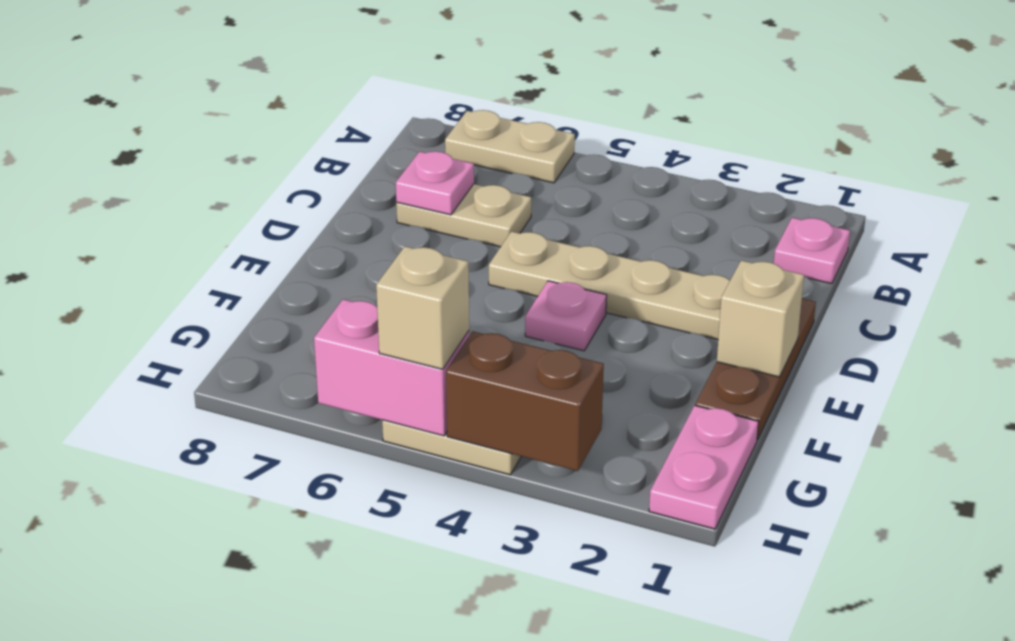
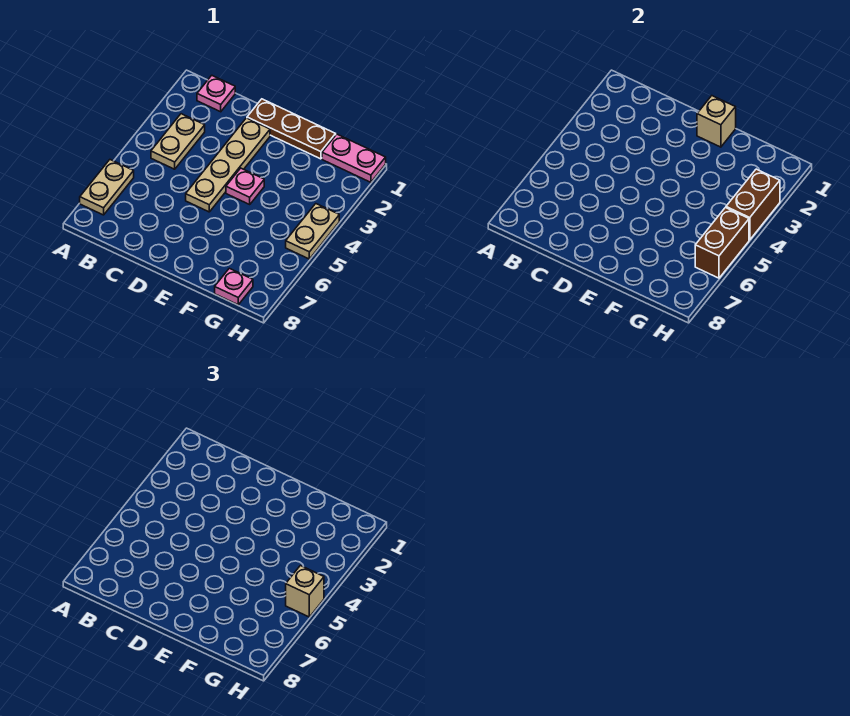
tan plate C6:C7 level 1 -> tan plate B3:B4 level 1
pink plate C7 level 2 -> pink plate G8 level 1
pink brick H5:H6 level 2 -> brown brick H5:H6 level 2

